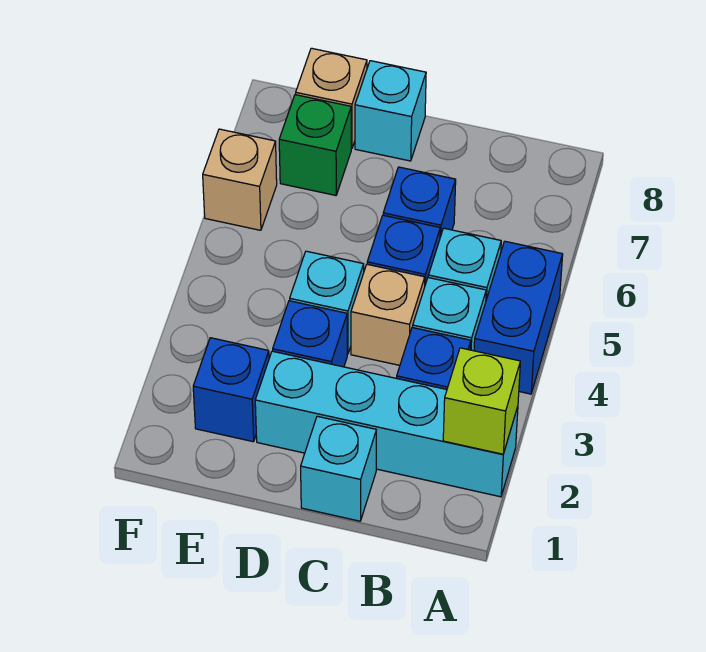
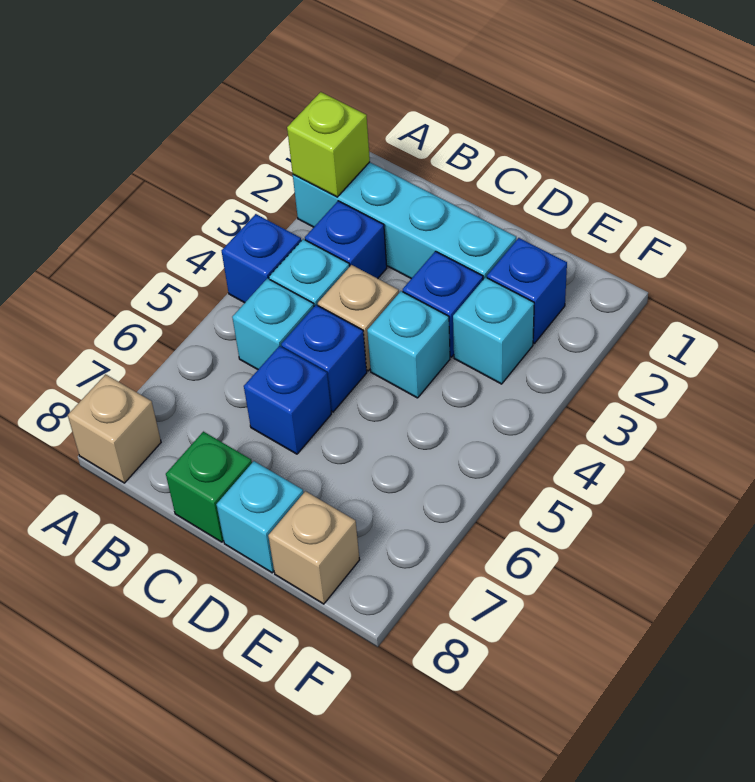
blue brick A4:A5 level 1 -> blue brick A4 level 1
cyan brick C1 level 1 -> cyan brick E3 level 1
green brick E7 level 1 -> green brick C8 level 1
tan brick F6 level 1 -> tan brick A8 level 1

